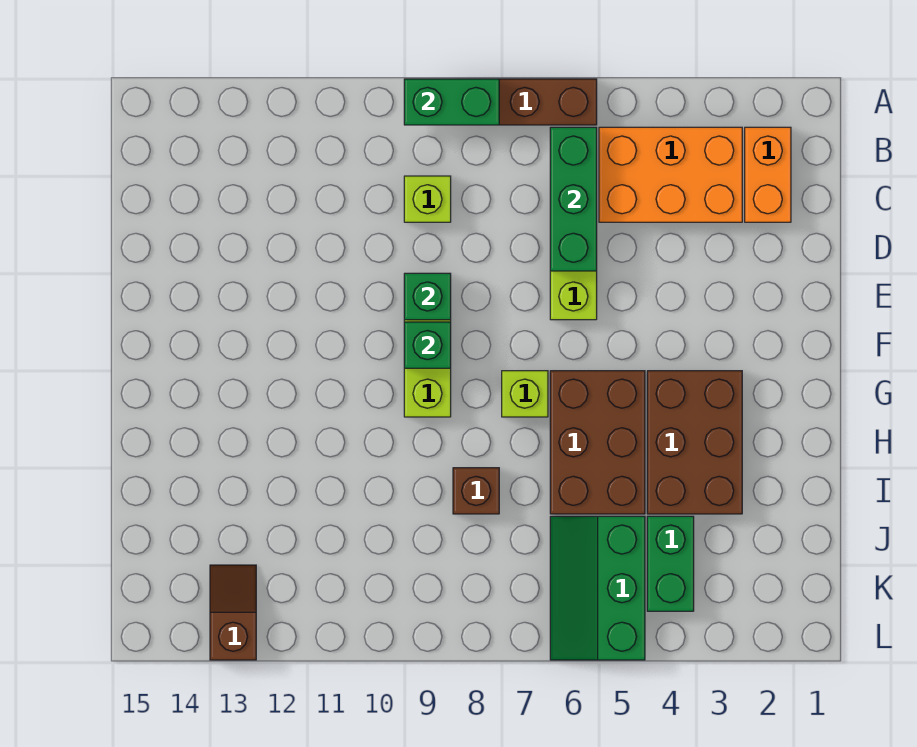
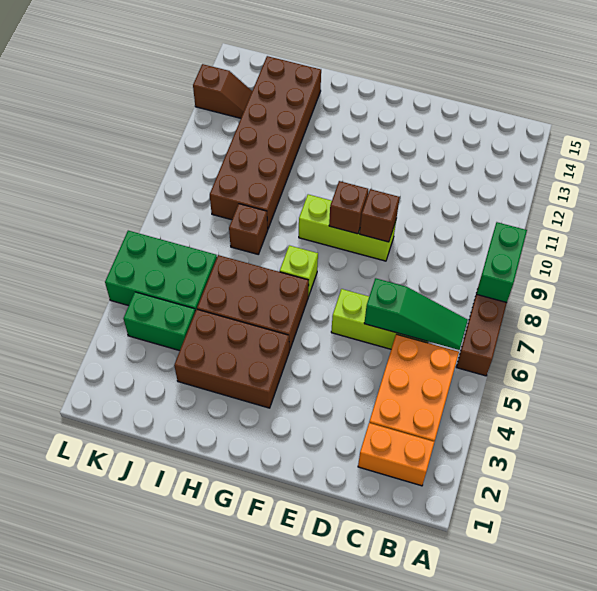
green brick B6:D6 level 2 -> green slope B6:D6 level 2 top D
lime brick C9 level 1 -> none
green brick E9 level 2 -> brown brick E9 level 2
green brick F9 level 2 -> brown brick F9 level 2
none -> brown brick I9:J14 level 1
green slope J5:L6 level 1 top 5 -> green brick J5:L6 level 1

